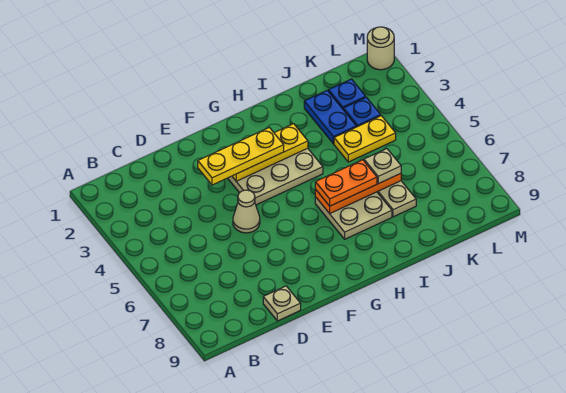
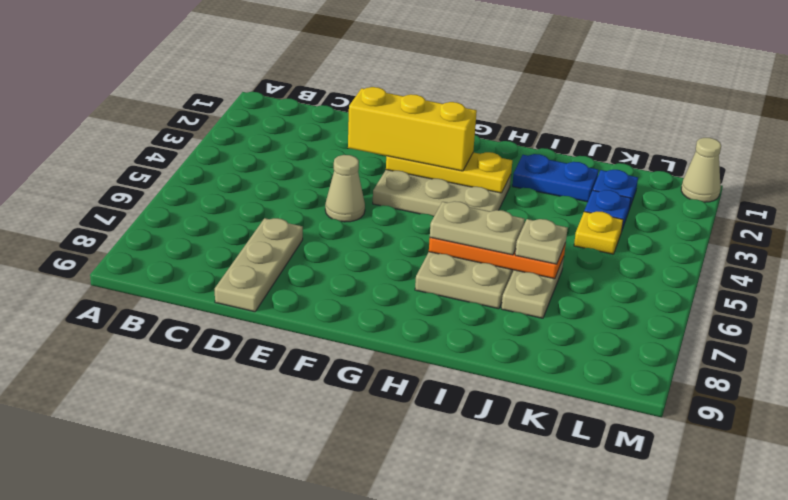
tan plate D9 level 1 -> tan plate D7:D9 level 1
yellow plate E3:G3 level 3 -> yellow brick E3:G3 level 3
orange plate H6:I6 level 3 -> tan plate H6:I6 level 3
blue plate J2:J3 level 1 -> blue plate I2:J2 level 1
yellow plate J4:K4 level 1 -> yellow plate K4 level 1
tan round brick M1 level 1 -> tan cone M1 level 1

